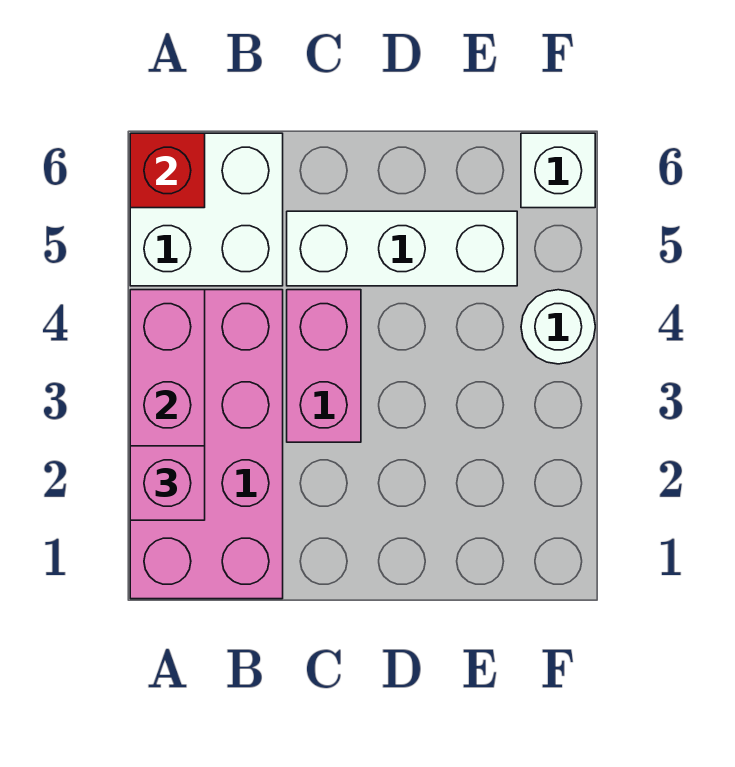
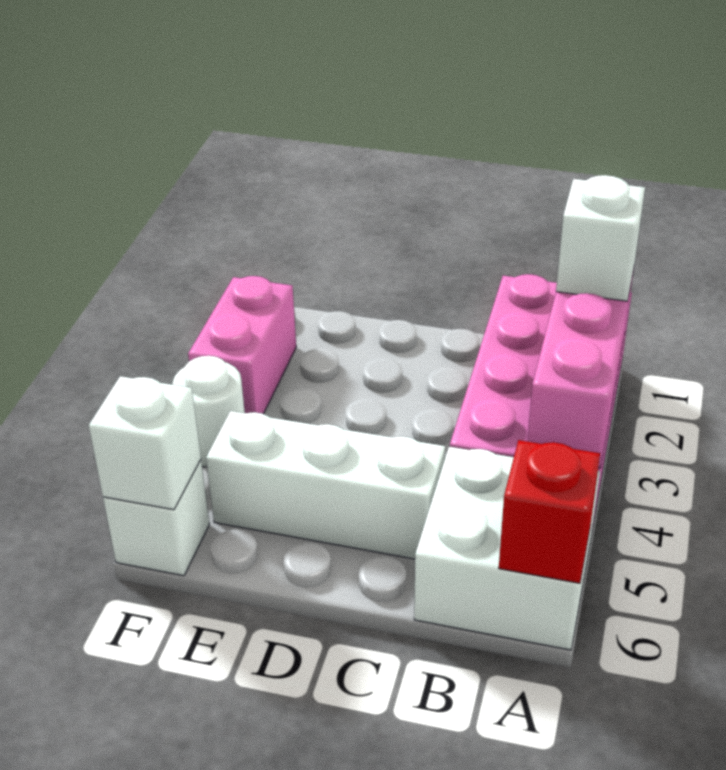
pink brick A2 level 3 -> white brick A2 level 3
pink brick C3:C4 level 1 -> pink brick F2:F3 level 1
none -> white brick F6 level 2

